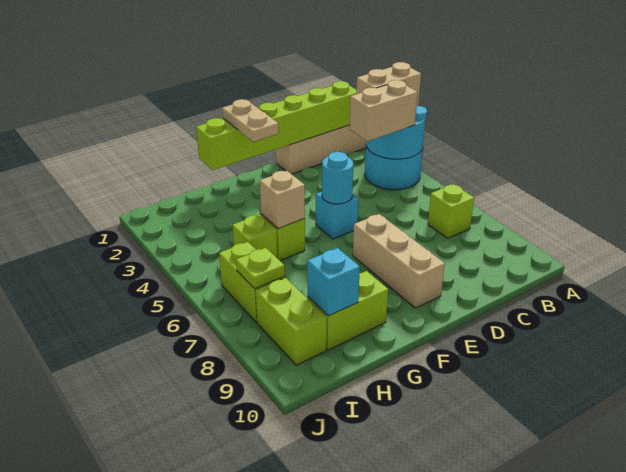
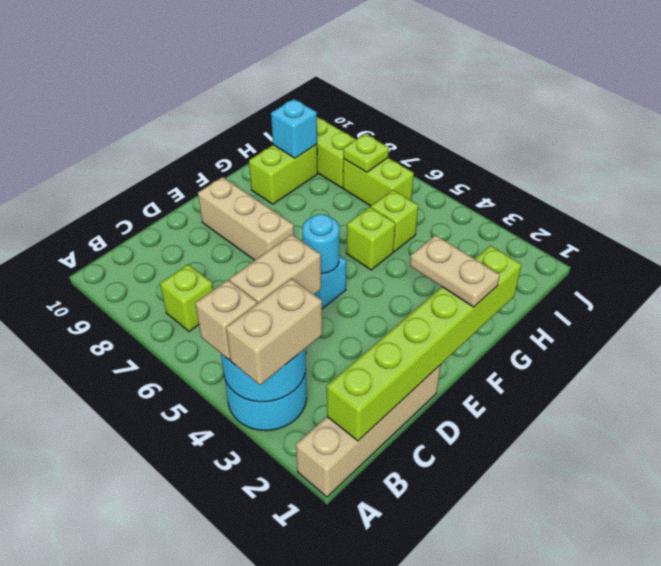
tan brick G5 level 2 -> tan brick A4 level 3

